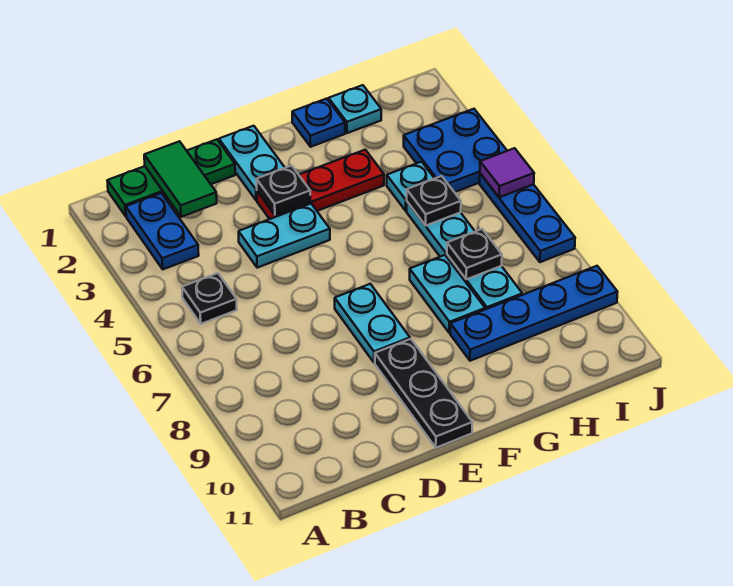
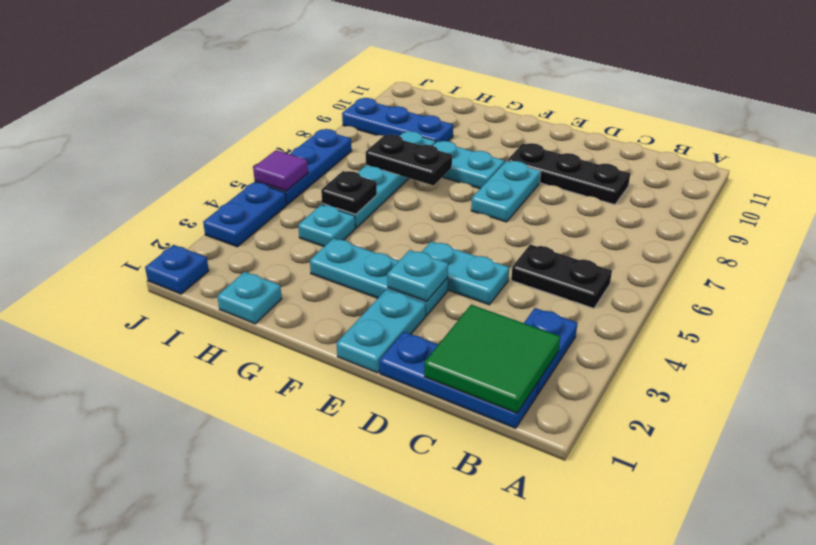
green plate B1:D1 level 1 -> blue plate B1:D1 level 1
black plate B5 level 1 -> black plate B5:C5 level 1
green tile C1:C2 level 2 -> green tile B1:C2 level 2
red plate E3:G3 level 1 -> cyan plate E3:G3 level 1
black plate E3 level 2 -> cyan plate E3 level 2
black plate E9:E11 level 1 -> black plate C9:E9 level 1
blue plate G1 level 1 -> blue plate J1 level 1
cyan plate G7:G8 level 1 -> cyan plate F8:G8 level 1
blue plate G9:J9 level 1 -> blue plate H9:J9 level 1
black plate H7 level 2 -> black plate G7:H7 level 2
blue plate I3:J4 level 1 -> blue plate J3:J4 level 1

